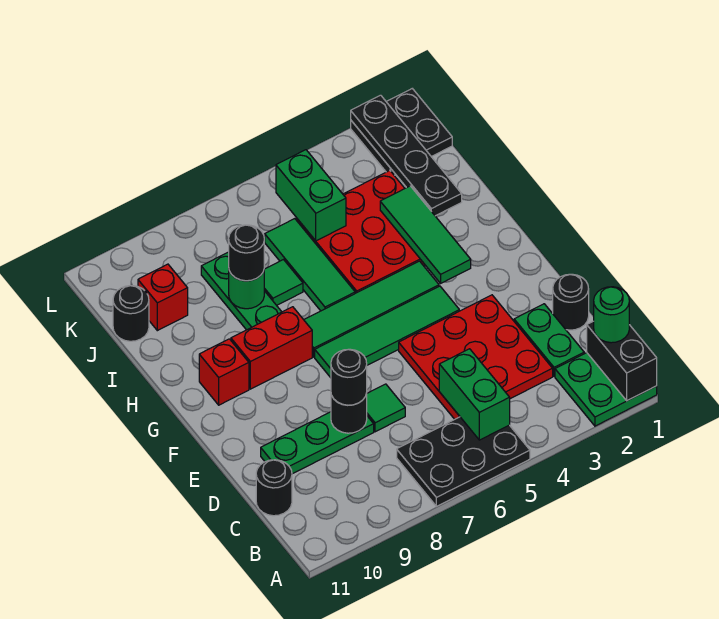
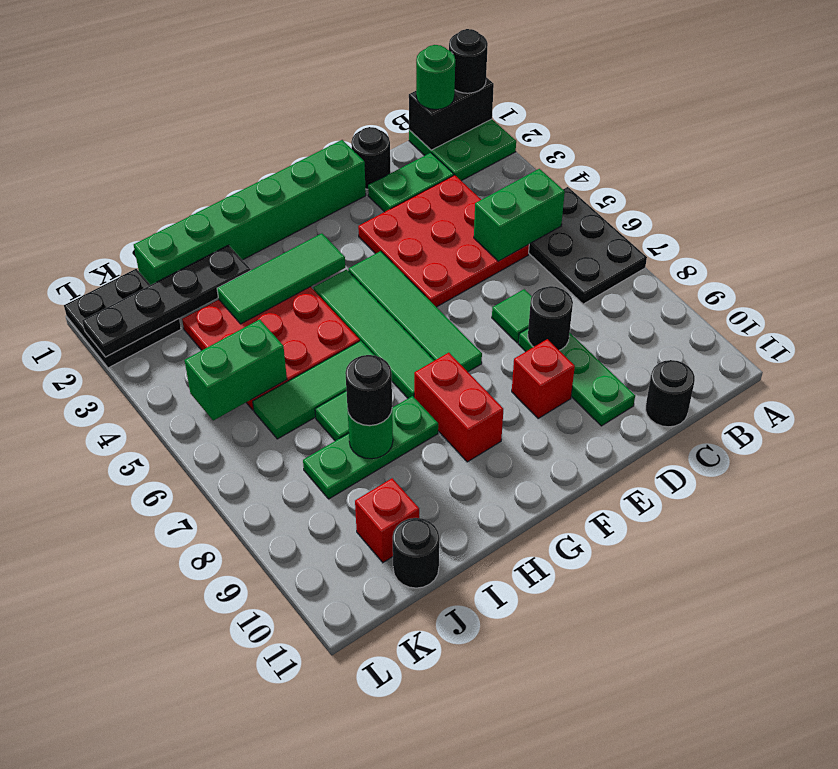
black round brick D8 level 3 -> black round brick A1 level 3
none -> green brick E1:J1 level 1
red brick G10 level 1 -> red brick E9 level 1

